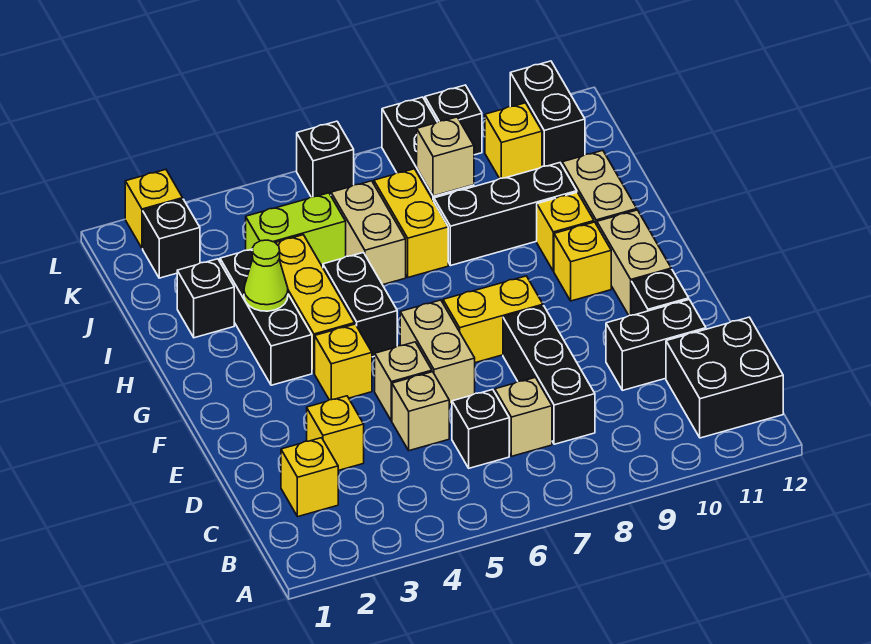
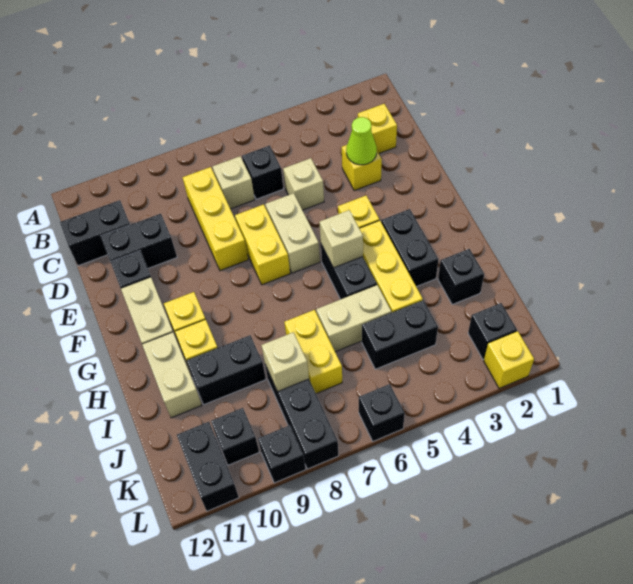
black brick B11:C12 level 1 -> black brick C11:C12 level 1
black brick C8:E8 level 1 -> yellow brick C8:E8 level 1
tan brick E5 level 1 -> tan brick G5 level 2
yellow brick F7:F8 level 1 -> yellow brick E7:F7 level 1
black brick G3:I3 level 1 -> black brick G3:H3 level 1
lime cone H3 level 2 -> lime cone D3 level 2
tan brick I6:J6 level 1 -> tan brick I5:I6 level 1
black brick I8:I10 level 1 -> black brick I9:I10 level 1
lime brick J4:J5 level 1 -> black brick J4:J5 level 1
yellow brick K10 level 1 -> black brick K10 level 1

